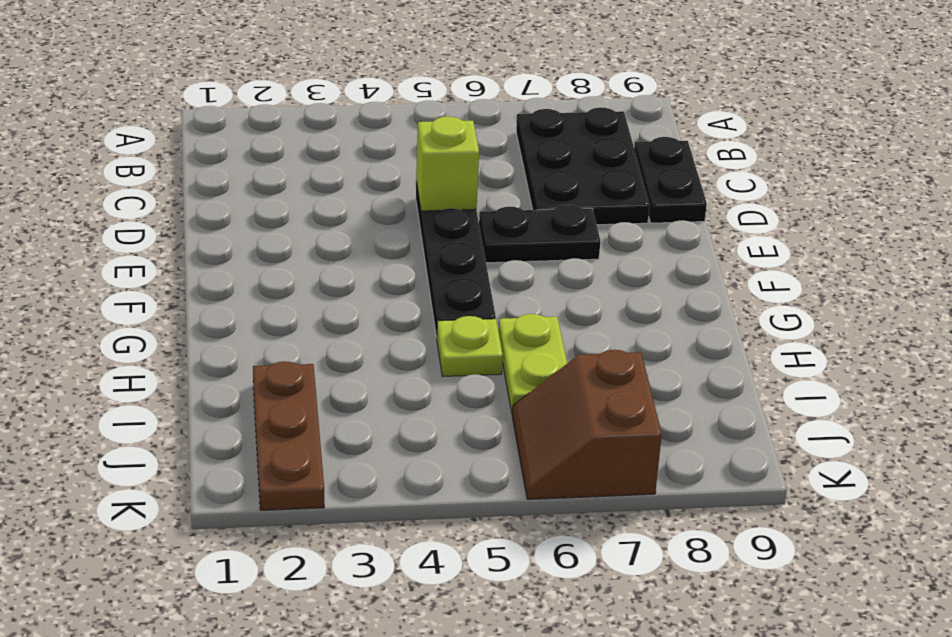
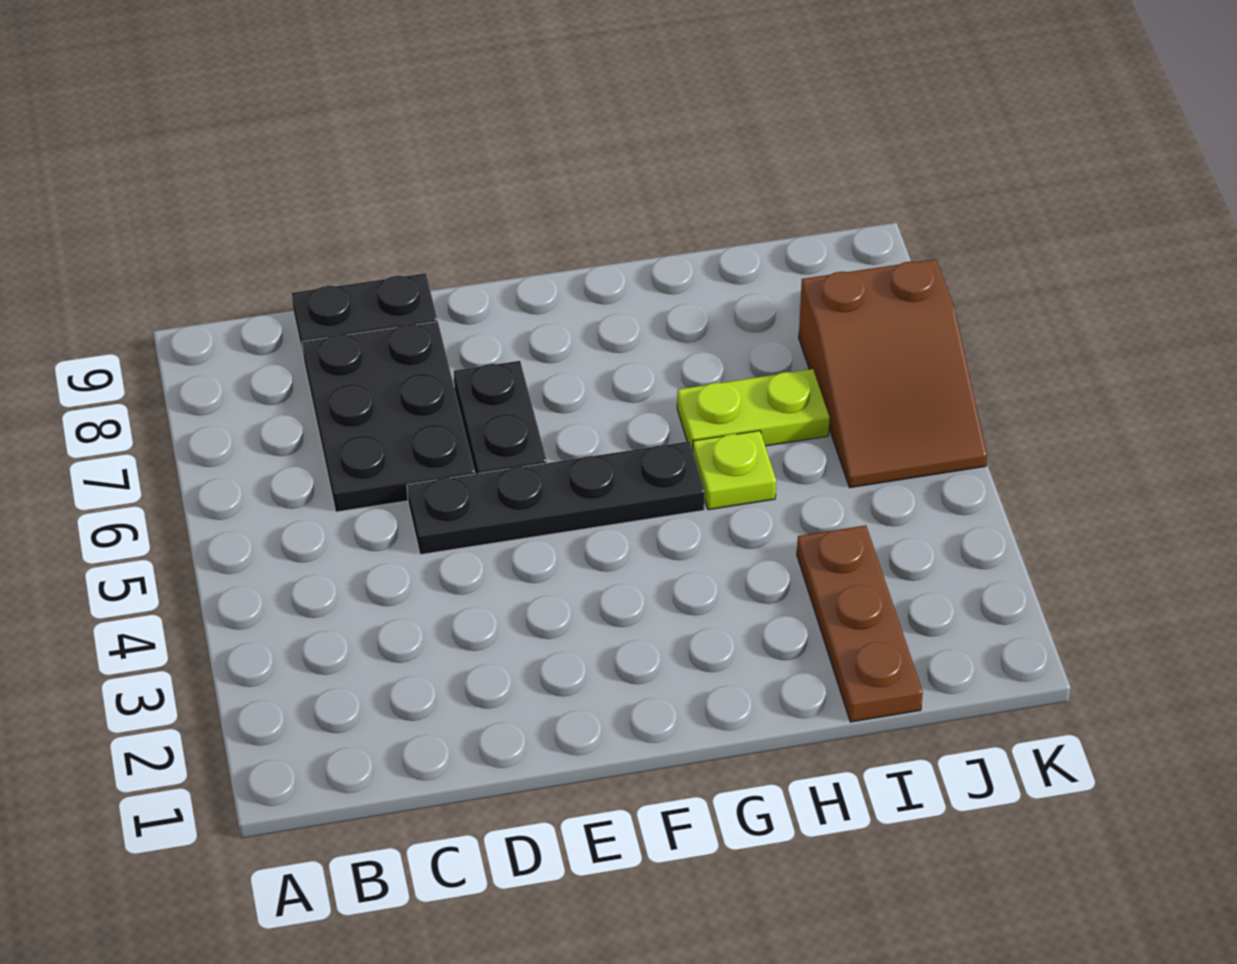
black plate B7:D8 level 1 -> black plate C6:D8 level 1
lime brick D5 level 2 -> none
brown plate I2:K2 level 1 -> brown plate I1:I3 level 1
brown slope J6:K7 level 1 top 7 -> brown slope J5:K7 level 1 top 7

